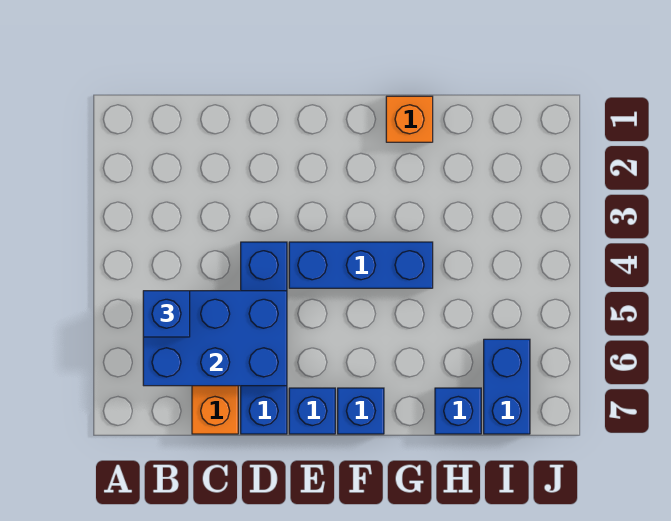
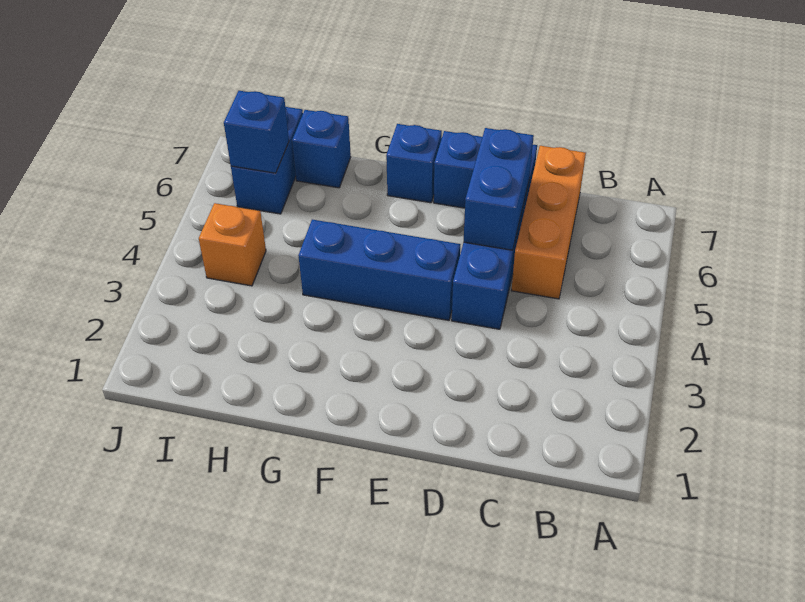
blue brick B5:D6 level 2 -> blue brick D5:D6 level 2
blue brick B5 level 3 -> blue brick I6 level 2
orange brick G1 level 1 -> orange brick I4 level 1

